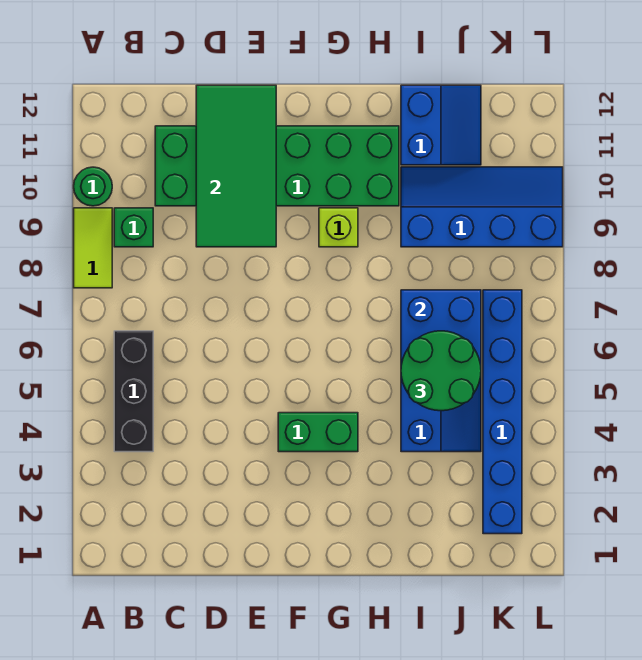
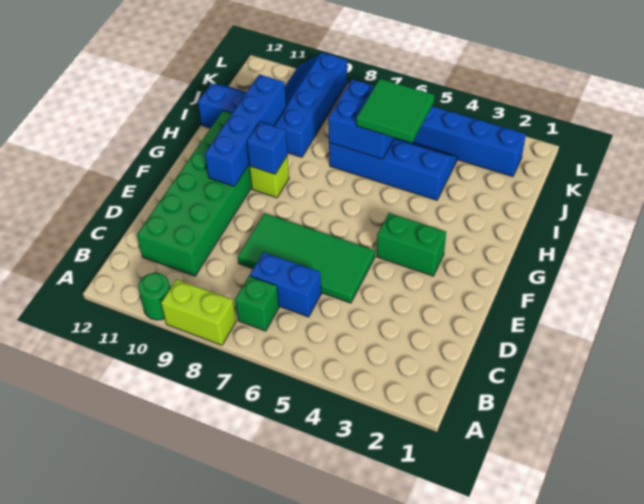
lime tile A8:A9 level 1 -> lime brick A8:A9 level 1
black brick B4:B6 level 1 -> none
green brick B9 level 1 -> green brick B7 level 1
none -> blue brick C6:C7 level 1
green tile D9:E12 level 2 -> green tile D5:E8 level 1
green brick F4:G4 level 1 -> green brick F3:F4 level 1
none -> blue brick F10:I10 level 2
none -> blue brick G9 level 2
green round brick I5:J6 level 3 -> green tile I5:J6 level 3

